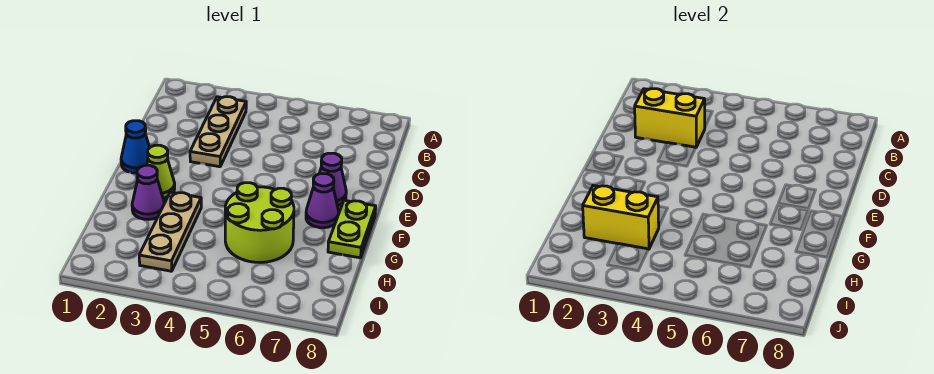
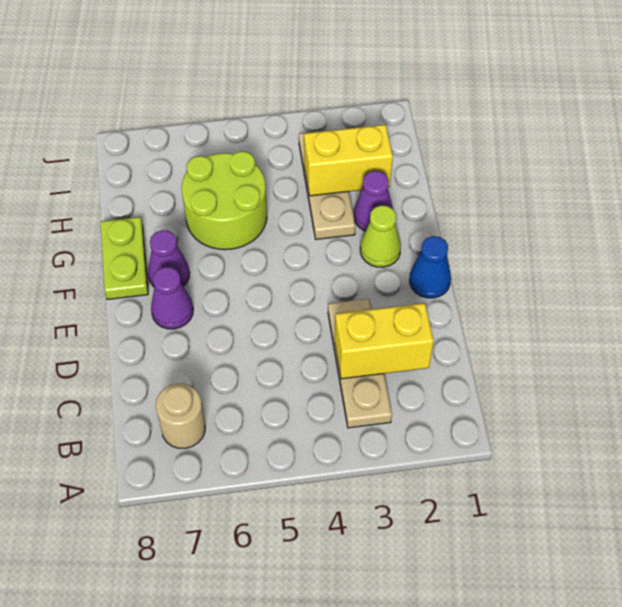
none -> tan round brick B7 level 1

